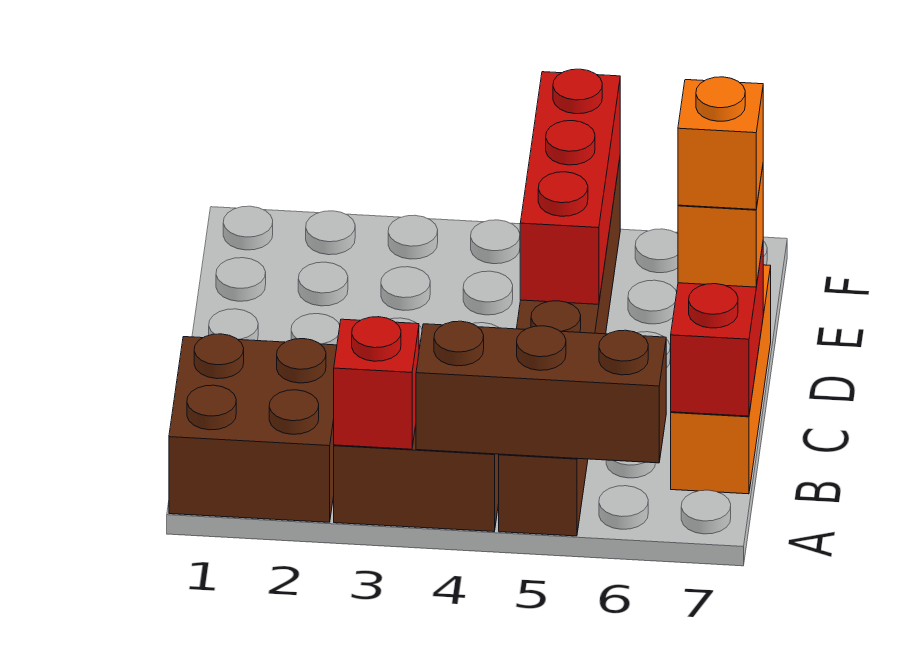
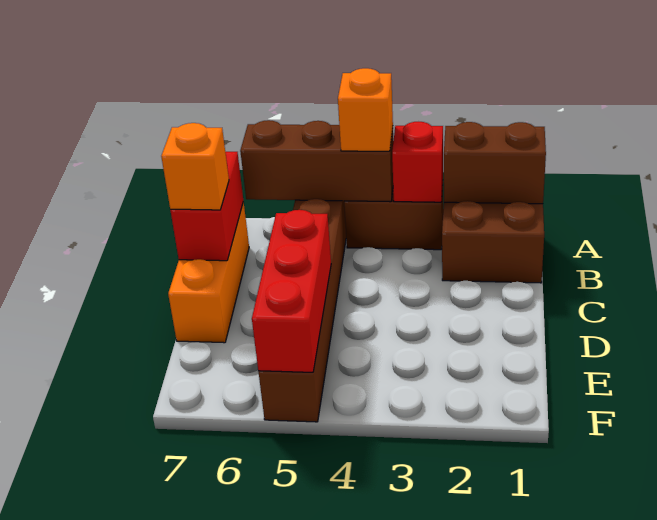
none -> brown brick A1:A2 level 2
orange brick C7 level 4 -> orange brick A4 level 3

